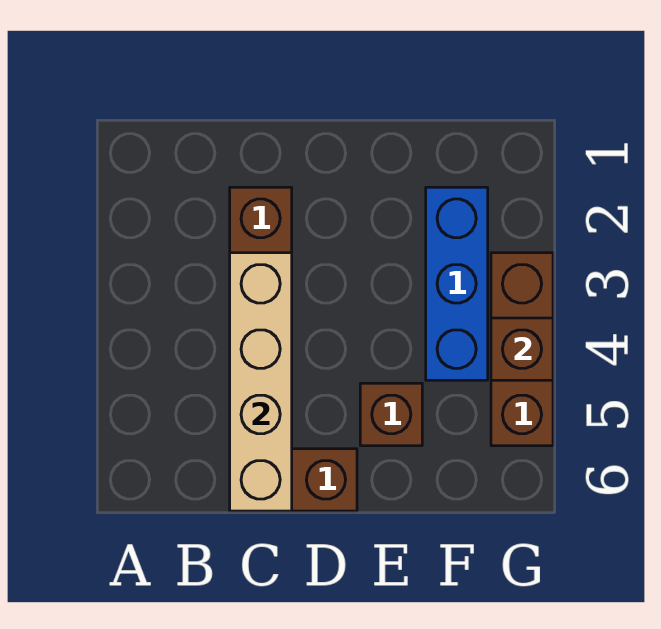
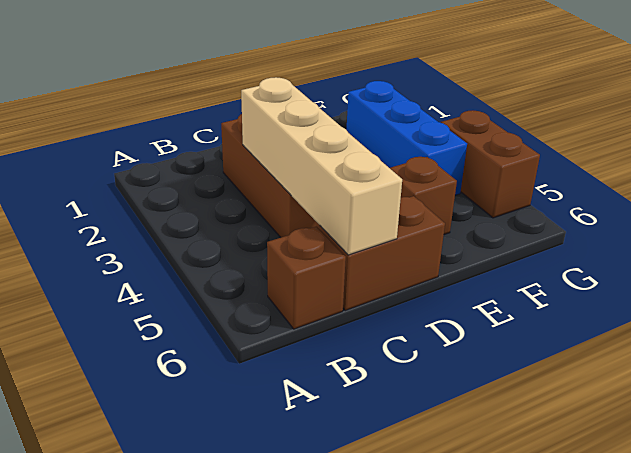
brown brick G3:G5 level 1 -> brown brick G4:G5 level 1
brown brick G4 level 2 -> brown brick B6 level 1

